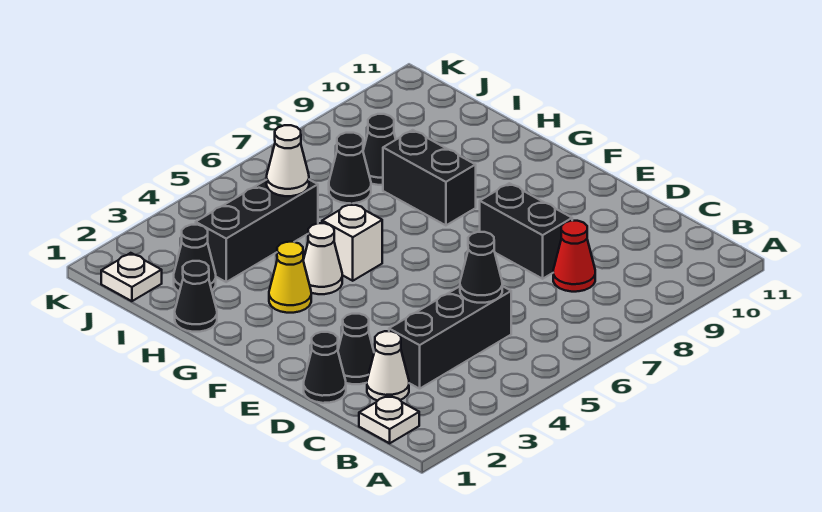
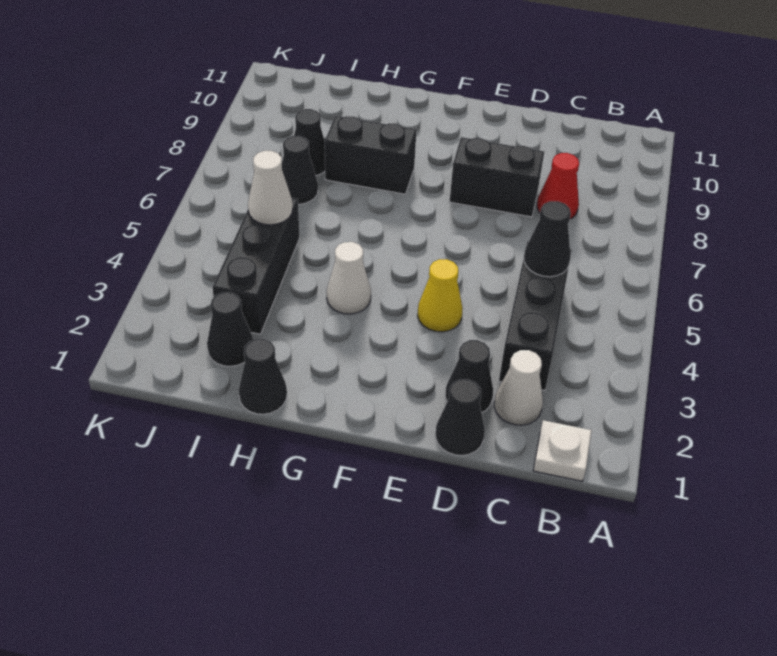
yellow cone G3 level 1 -> yellow cone E4 level 1
white brick G5 level 1 -> none
white plate J1 level 1 -> none

